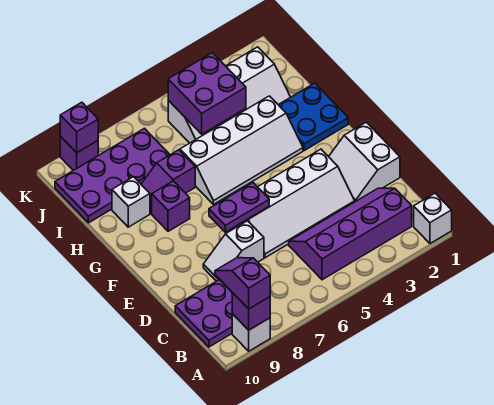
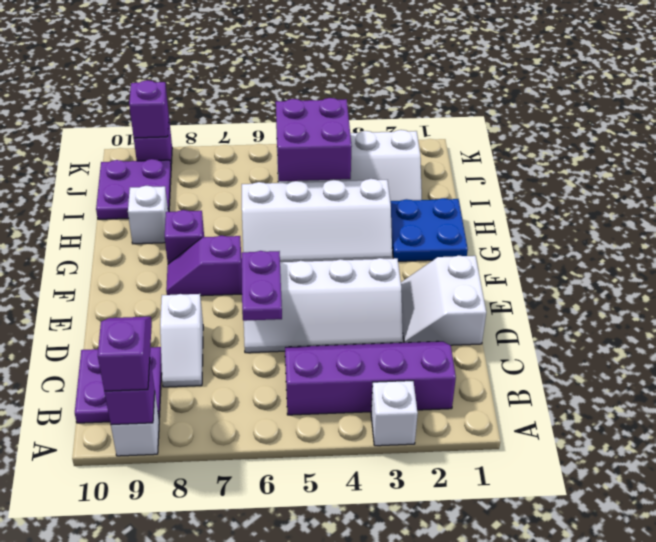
white brick A1 level 1 -> white brick A3 level 1
white slope D7:D8 level 1 top 7 -> white slope C8:D8 level 1 top D
purple plate E6:E7 level 2 -> purple plate D6:E6 level 2
purple slope H7:H8 level 1 top 7 -> purple slope F7:F8 level 1 top 7
purple plate I7:J10 level 1 -> purple plate I9:J10 level 1

